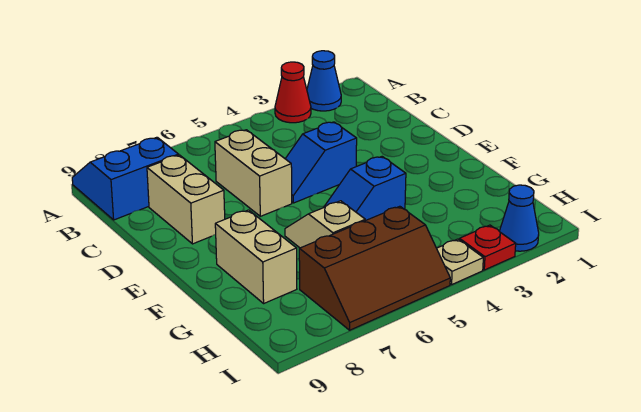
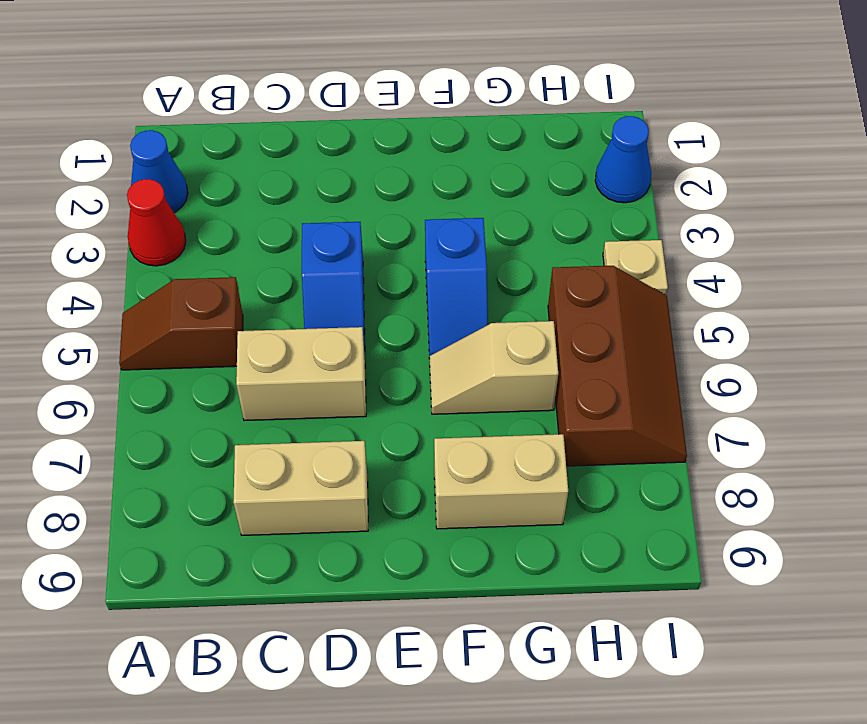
none -> brown slope A5:B5 level 1 top B
blue slope A8:B9 level 1 top B -> none
red plate I3 level 1 -> none

